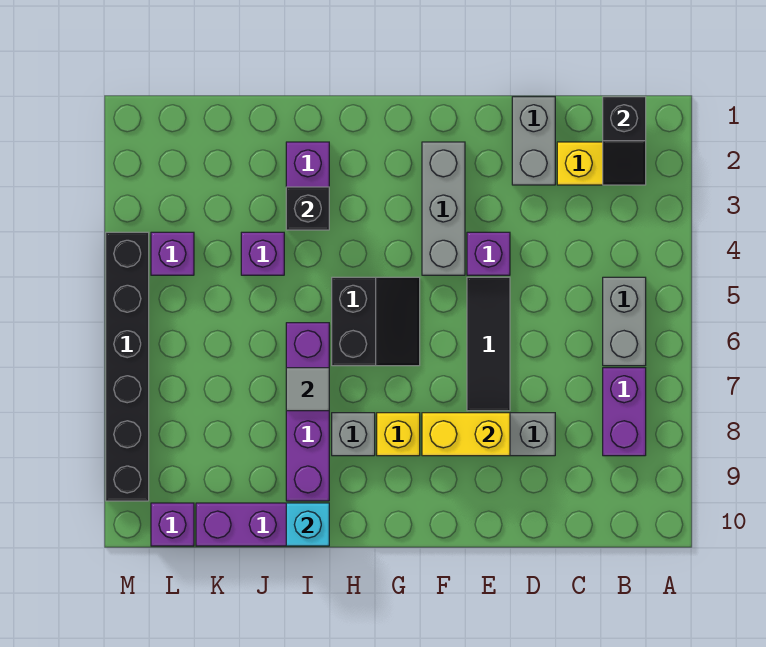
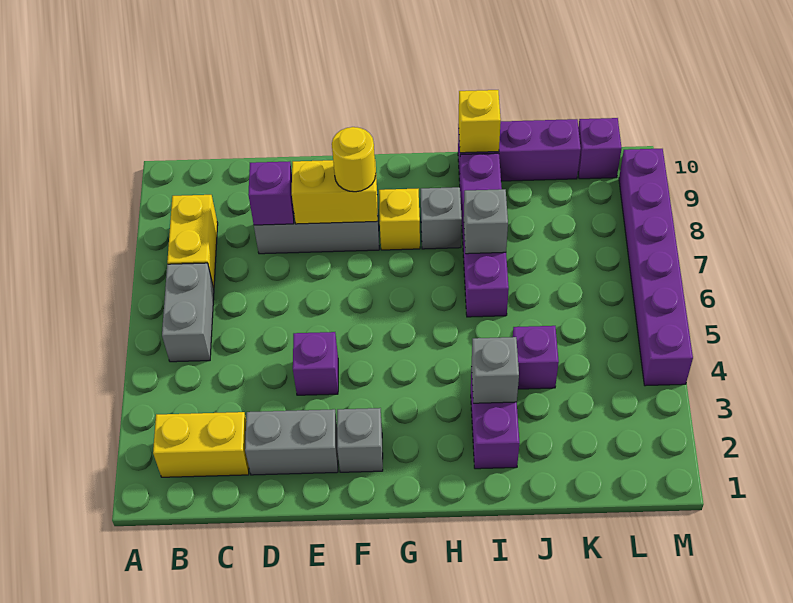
black slope B1:B2 level 2 top 1 -> none
purple brick B7:B8 level 1 -> yellow brick B7:B8 level 1
grey brick D1:D2 level 1 -> grey brick D2:E2 level 1
black tile E5:E7 level 1 -> none
grey brick F2:F4 level 1 -> grey brick F2 level 1
none -> yellow round brick F8 level 3
black slope G5:H6 level 1 top H -> none
black brick I3 level 2 -> grey brick I3 level 2
grey tile I7 level 2 -> grey brick I7 level 2
cyan brick I10 level 2 -> yellow brick I10 level 2
purple brick L4 level 1 -> purple brick D8 level 2
black brick M4:M9 level 1 -> purple brick M4:M9 level 1

